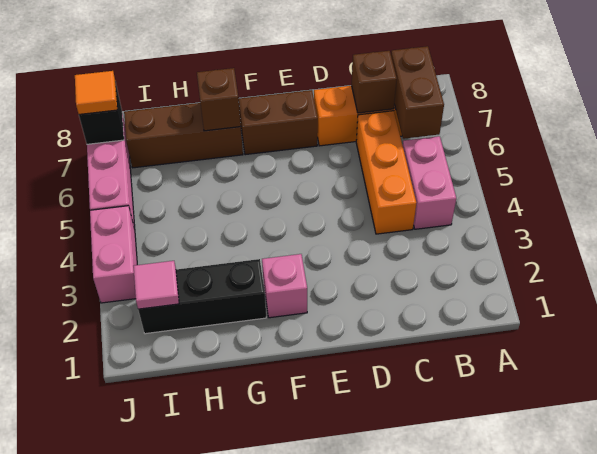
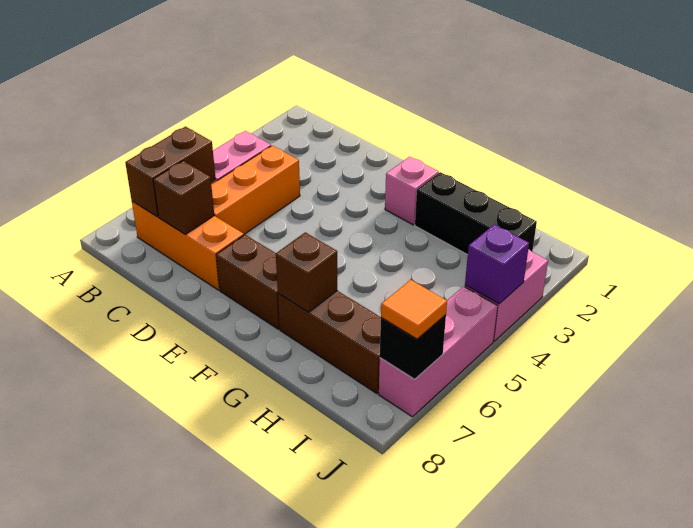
pink tile I2 level 2 -> none
none -> purple brick J4 level 2

